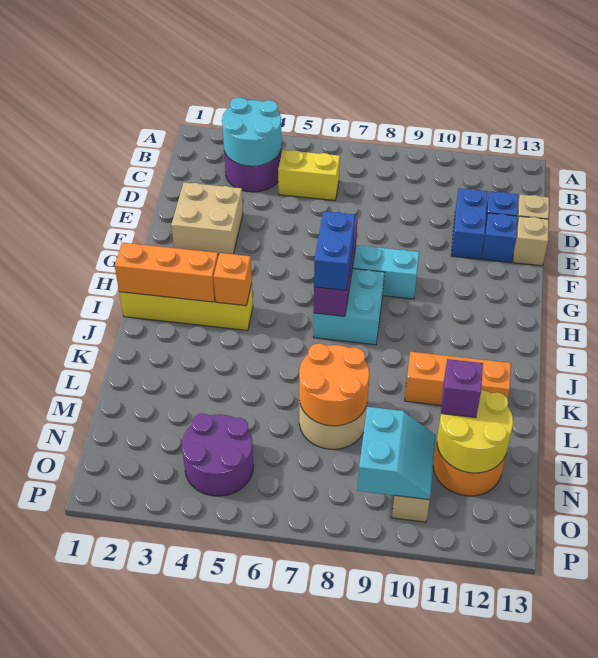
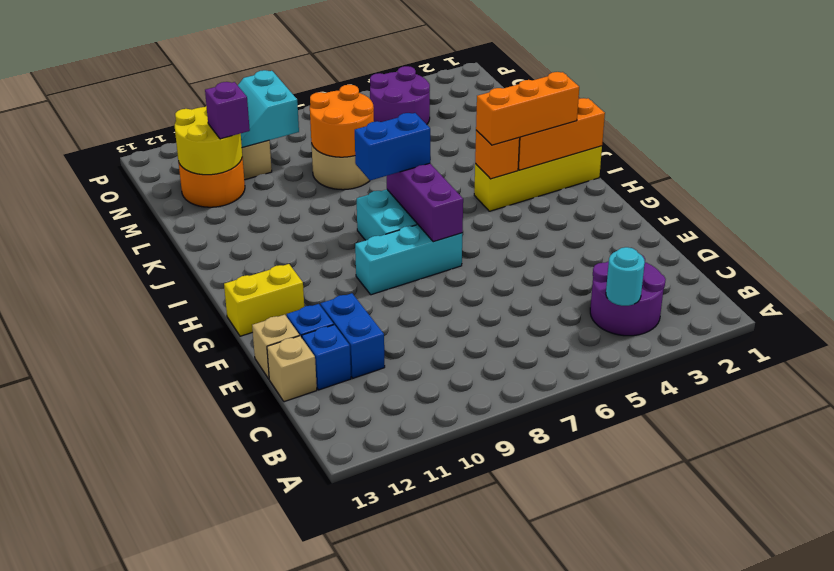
cyan round brick B3:C4 level 2 -> cyan round brick B4 level 2
yellow brick C5:C6 level 1 -> yellow brick G12:G13 level 1
tan brick E2:F3 level 1 -> none
blue brick H7:I7 level 3 -> blue brick I7:I8 level 3
orange brick K10:K12 level 1 -> orange brick I2:I4 level 3

